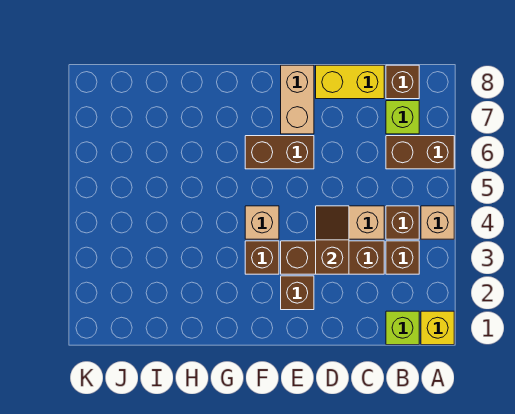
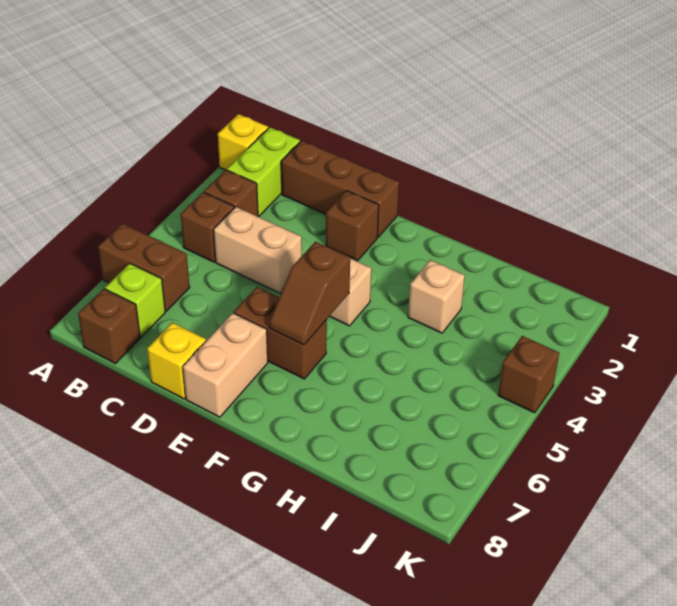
tan brick A4 level 1 -> tan brick H3 level 1
lime brick B1 level 1 -> lime brick B1:B2 level 1
brown brick C3:E3 level 1 -> brown brick C1:E1 level 1
yellow brick C8:D8 level 1 -> yellow brick D8 level 1
brown slope D3:D4 level 2 top 3 -> brown slope F5:F6 level 2 top 5
brown brick F3 level 1 -> brown brick K4 level 1

